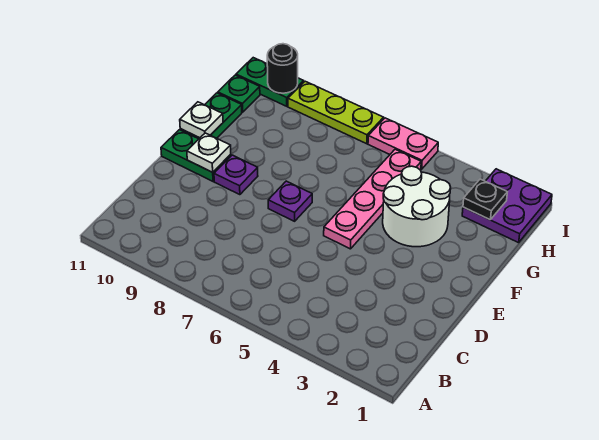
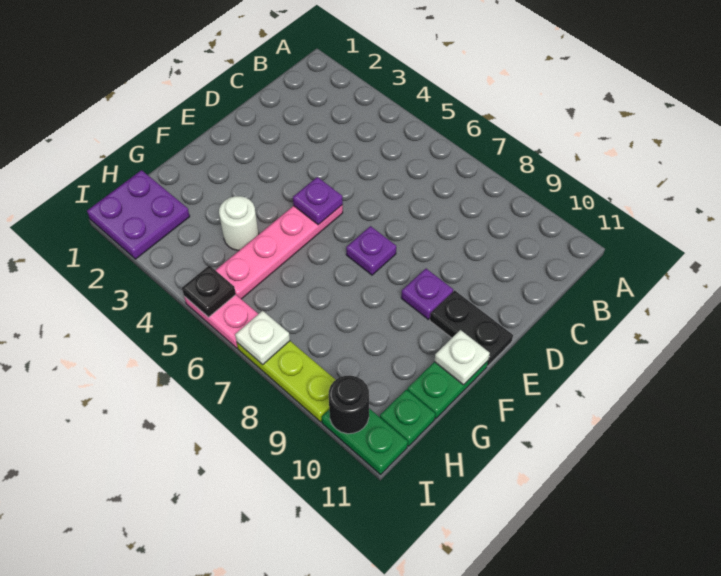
none -> purple plate E5 level 2
green plate E10:E11 level 1 -> black plate E10:E11 level 1
white plate E10 level 2 -> white plate I7 level 2
white round brick F3:G4 level 1 -> white round brick G4 level 1
black plate H2 level 2 -> black plate I5 level 2

